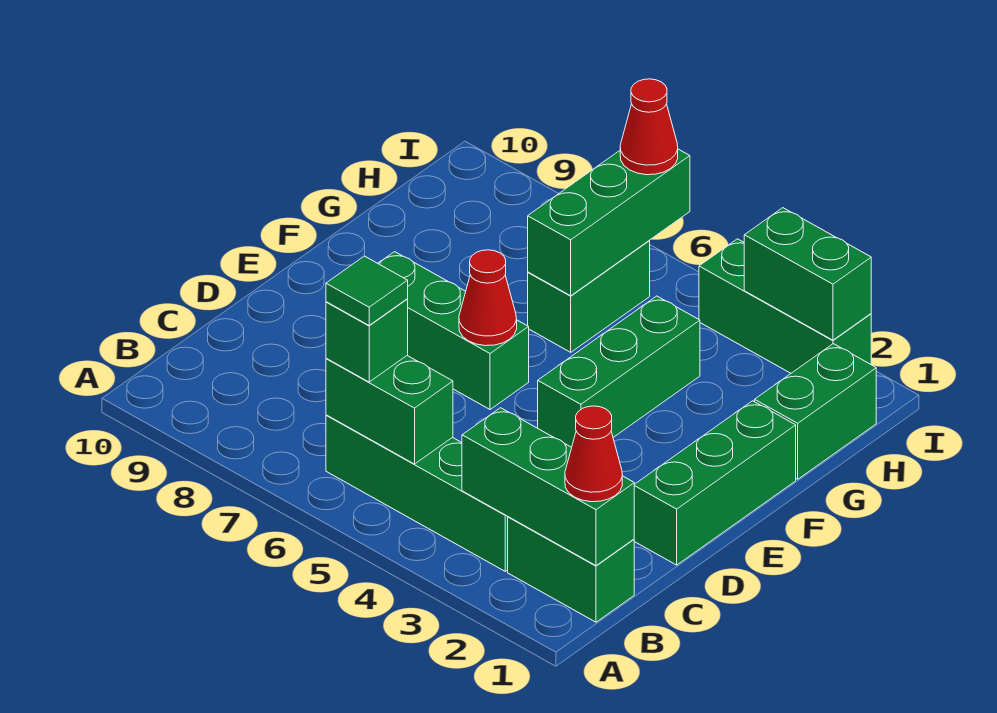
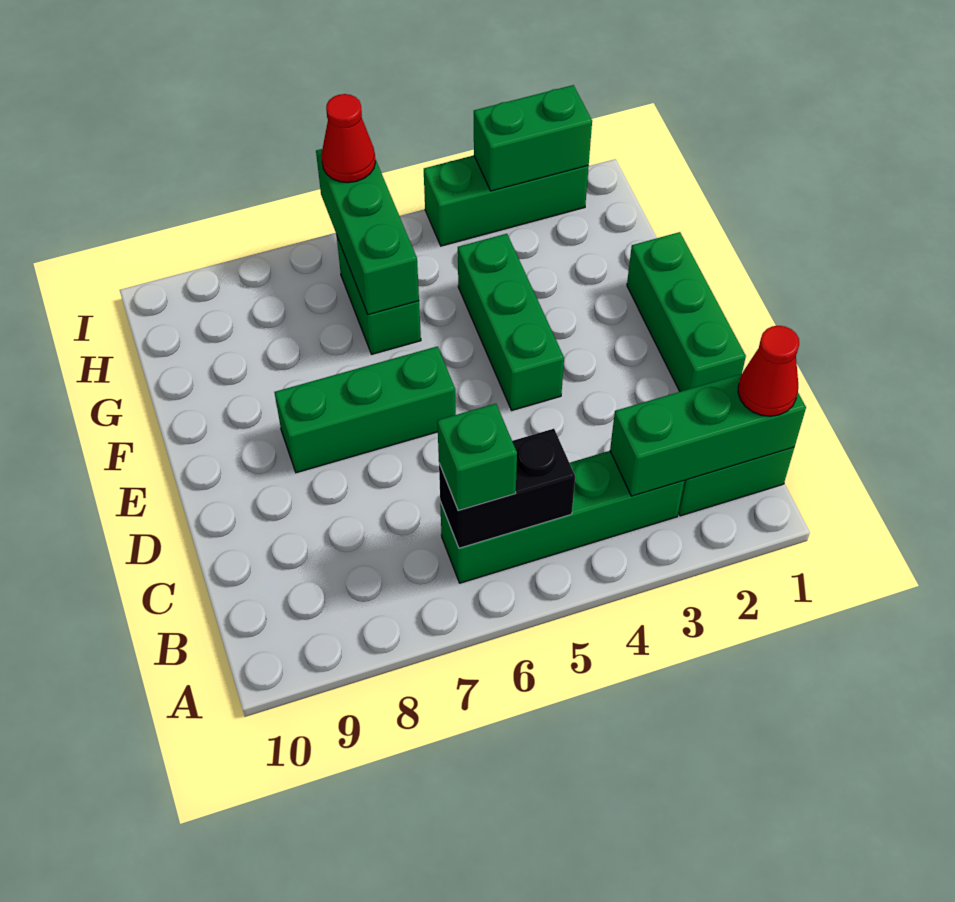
green brick B5:B6 level 2 -> black brick B5:B6 level 2
green tile B6 level 4 -> none
red cone E6 level 2 -> none
green brick G1:H1 level 1 -> none

